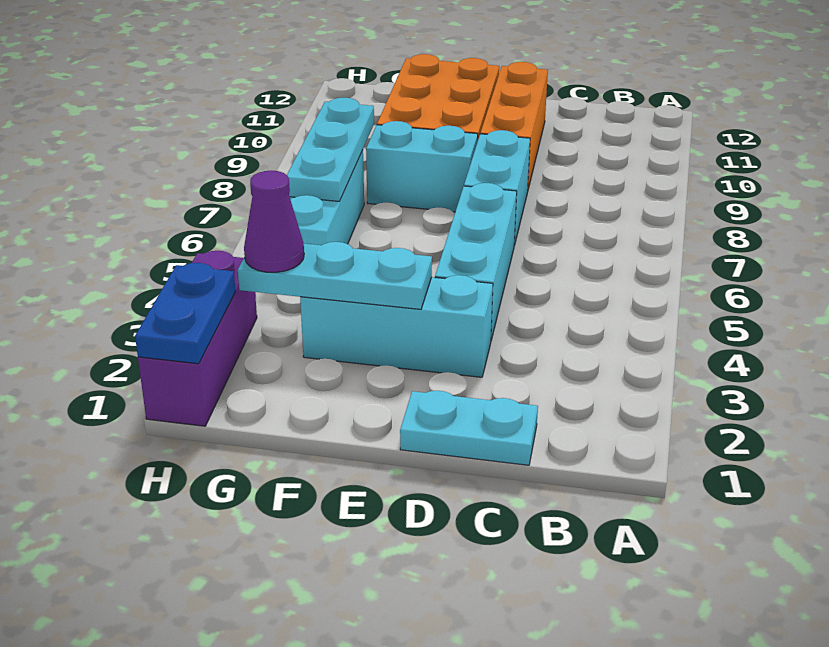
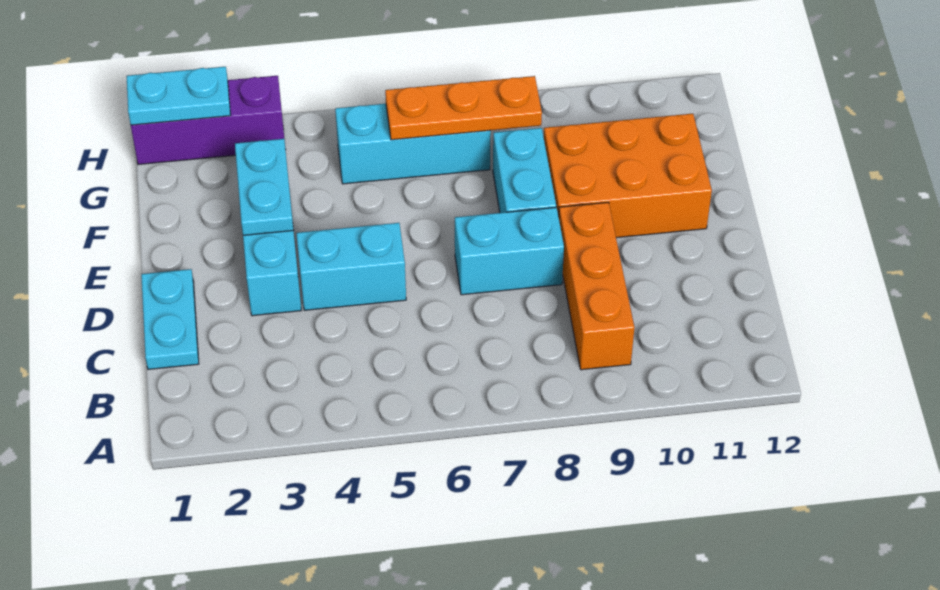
cyan brick D4:D6 level 1 -> cyan brick D4:D5 level 1
orange brick D9:D11 level 1 -> orange brick B9:D9 level 1
cyan plate E3:G3 level 2 -> cyan plate E3:F3 level 2
purple cone G3 level 3 -> none
cyan plate G6:G8 level 2 -> orange plate G6:G8 level 2
blue plate H1:H2 level 2 -> cyan plate H1:H2 level 2

